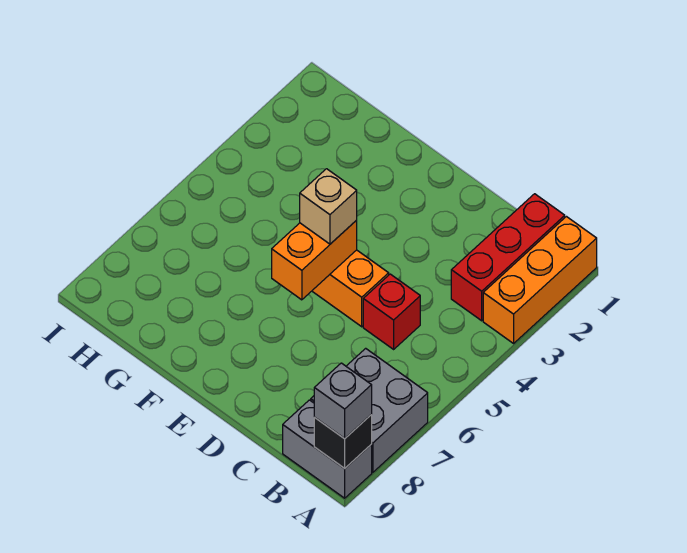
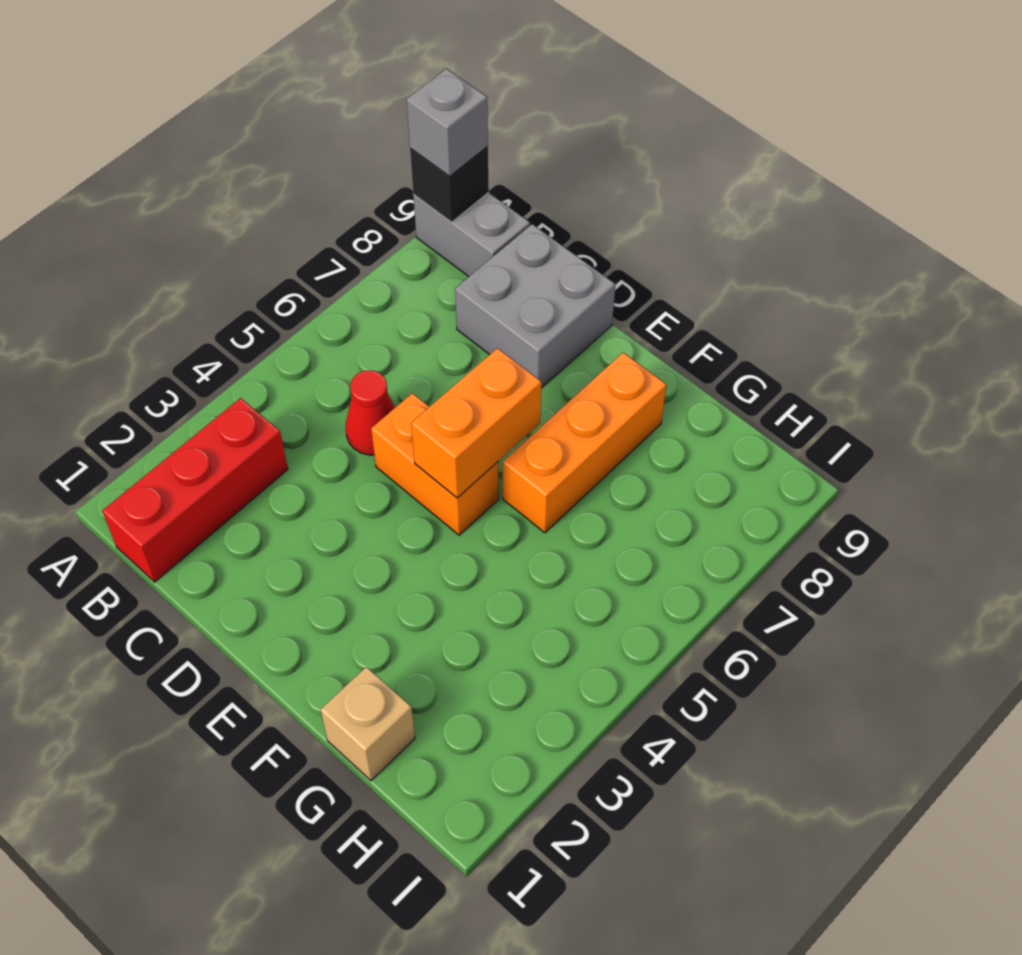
orange brick A1:A3 level 1 -> orange brick F6:F8 level 1
grey brick A7:B8 level 1 -> grey brick C8:D9 level 1
red brick C5 level 1 -> red cone C5 level 1
tan brick E5 level 3 -> tan brick G1 level 1

